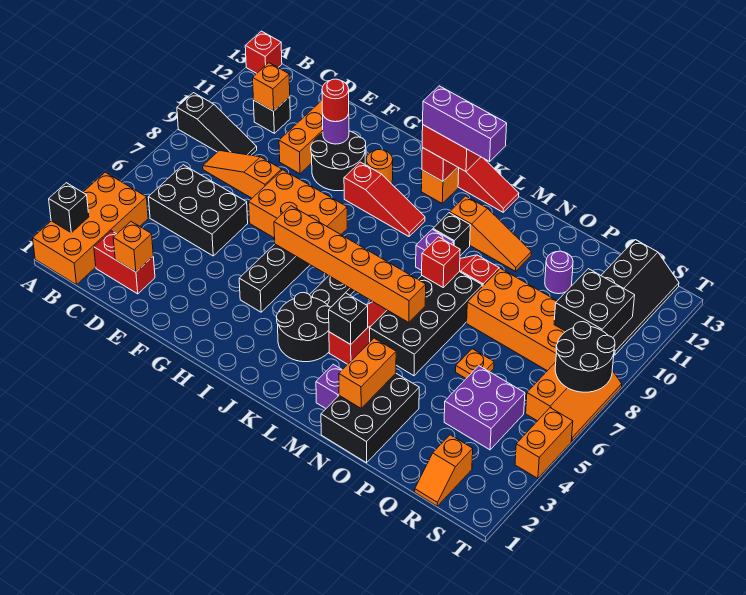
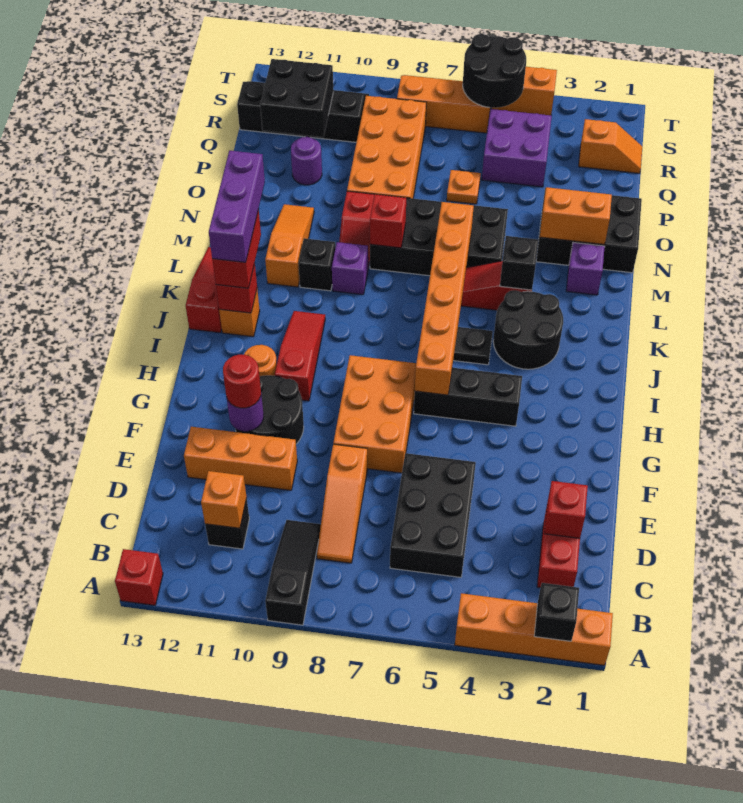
orange brick A1:B4 level 1 -> orange brick A1:A4 level 1
orange brick D2 level 2 -> red brick D2 level 2
black brick R9:S10 level 2 -> black brick Q11:R12 level 2
black round brick S7:T8 level 2 -> black round brick S5:T6 level 2

